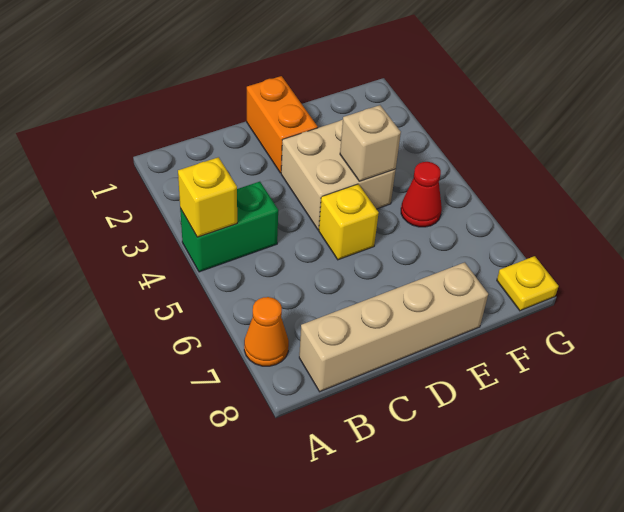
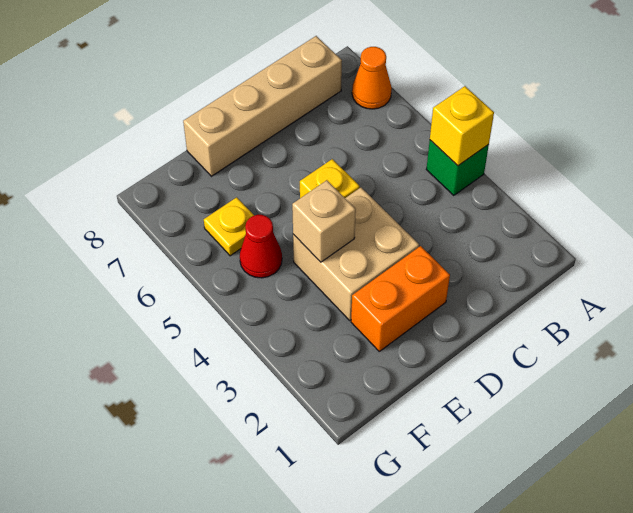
green brick A4:B4 level 1 -> green brick A4 level 1
orange brick D1:D2 level 1 -> orange brick D2:E2 level 1
yellow plate G8 level 1 -> yellow plate F6 level 1

